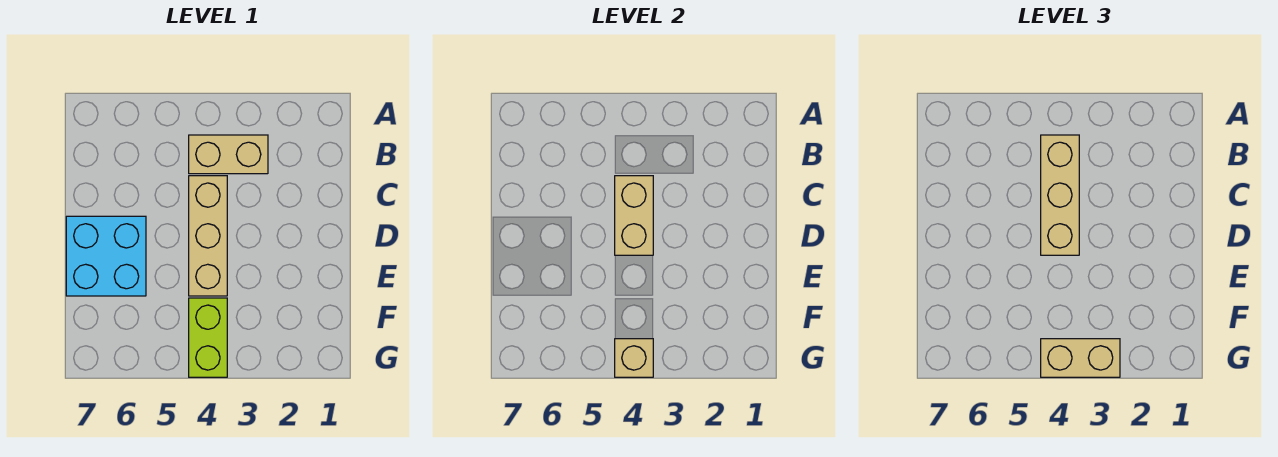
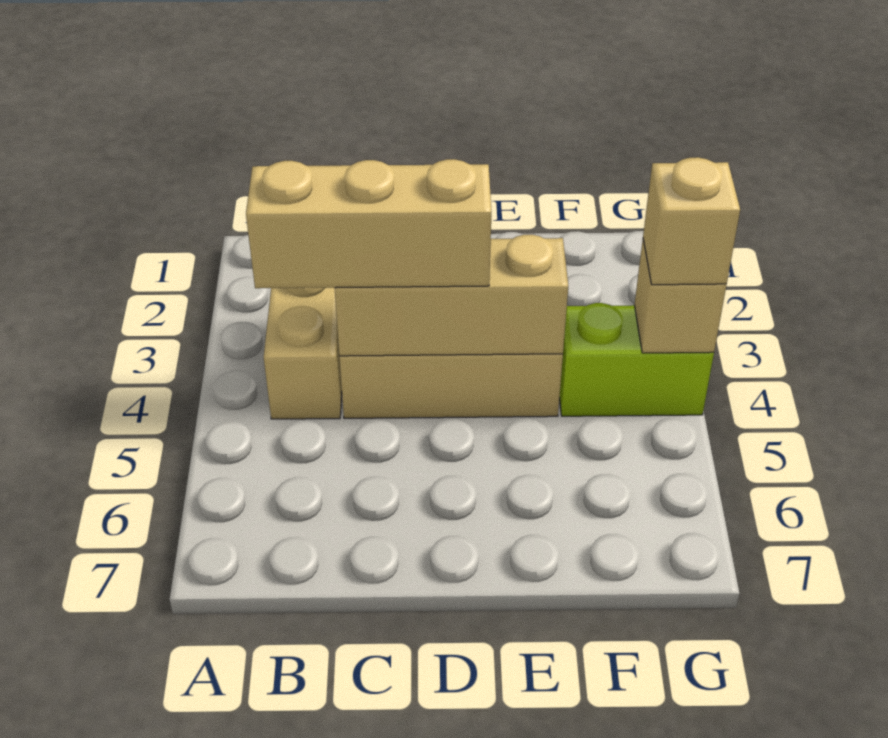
tan brick C4:D4 level 2 -> tan brick C4:E4 level 2
cyan brick D6:E7 level 1 -> none
tan brick G3:G4 level 3 -> tan brick G4 level 3

